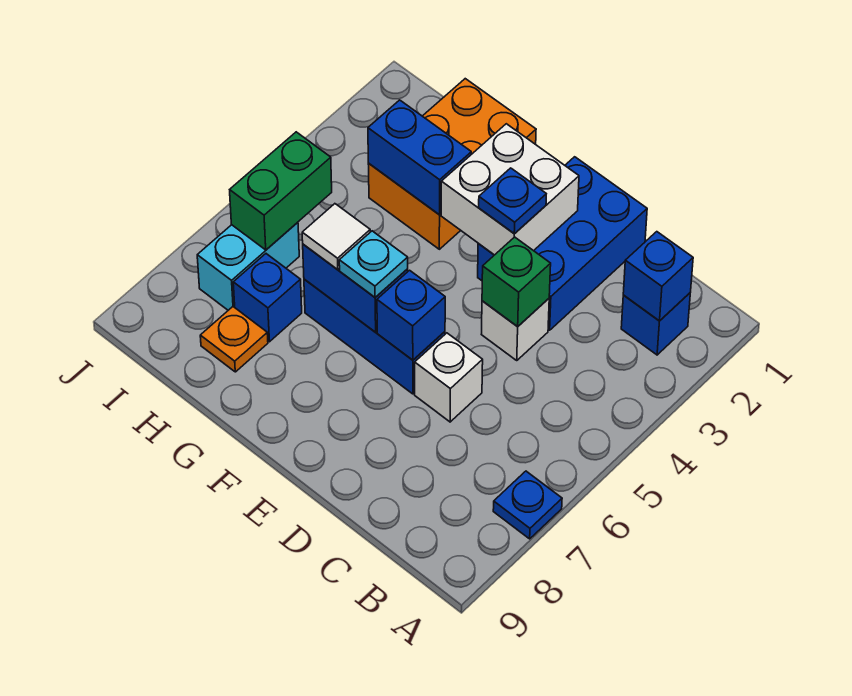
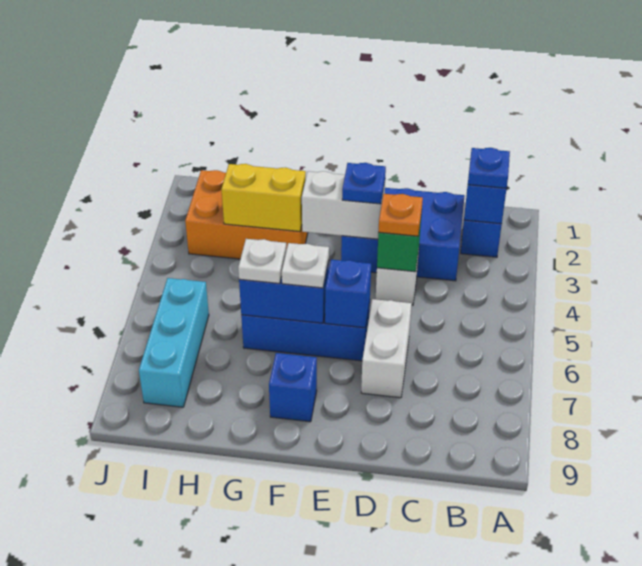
blue plate A7 level 1 -> blue plate B2 level 3
blue brick D1:E3 level 1 -> blue brick C2:E3 level 1
white brick D6 level 1 -> white brick D6:D7 level 1
white brick E2:F3 level 2 -> white brick E3:F3 level 2
cyan plate F6 level 3 -> white plate F6 level 3
orange brick G1:H3 level 1 -> orange brick G2:I3 level 1
blue brick G3:H3 level 2 -> yellow brick G3:H3 level 2
white tile G6 level 3 -> white plate G6 level 3
blue brick H7 level 1 -> blue brick F8 level 1
orange plate H8 level 1 -> orange plate D4 level 3
green brick I5:I6 level 2 -> none
cyan brick I6:I7 level 1 -> cyan brick I6:I8 level 1

